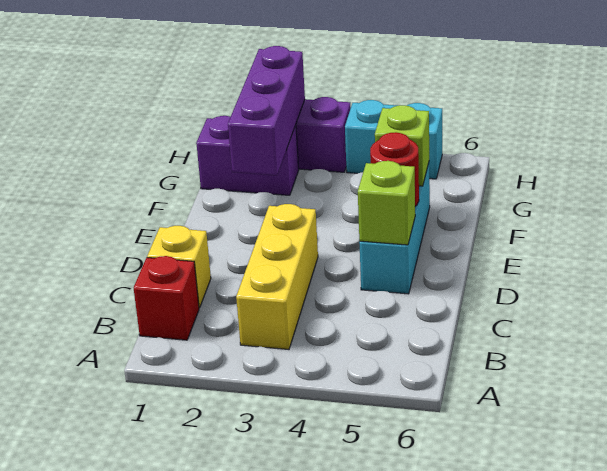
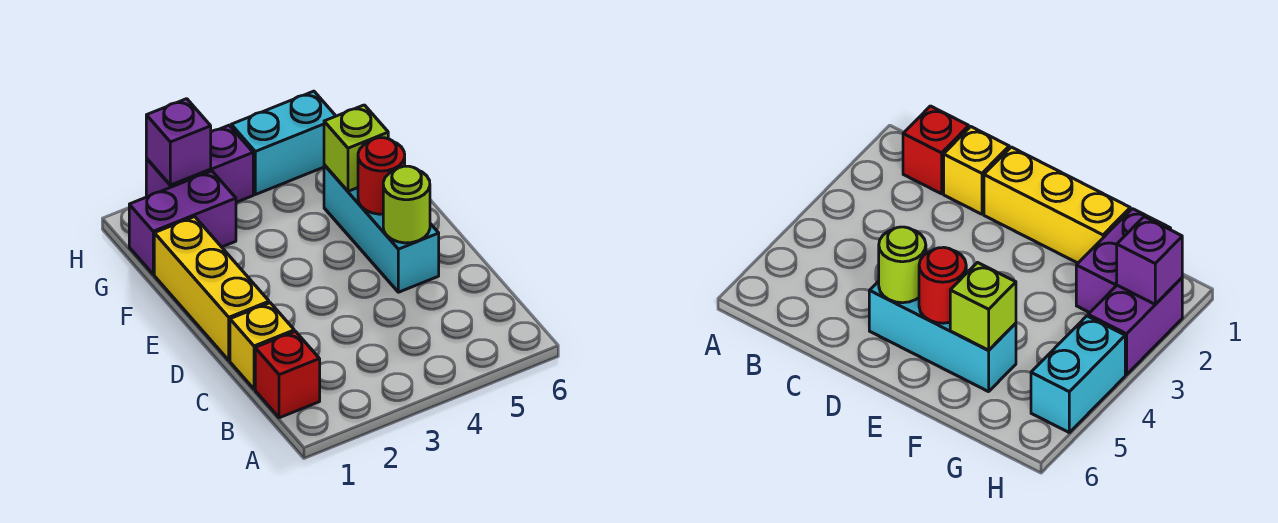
yellow brick B3:D3 level 1 -> yellow brick D1:F1 level 1
lime brick D5 level 2 -> lime round brick D5 level 2
purple brick F2:H2 level 2 -> purple brick H2 level 2

